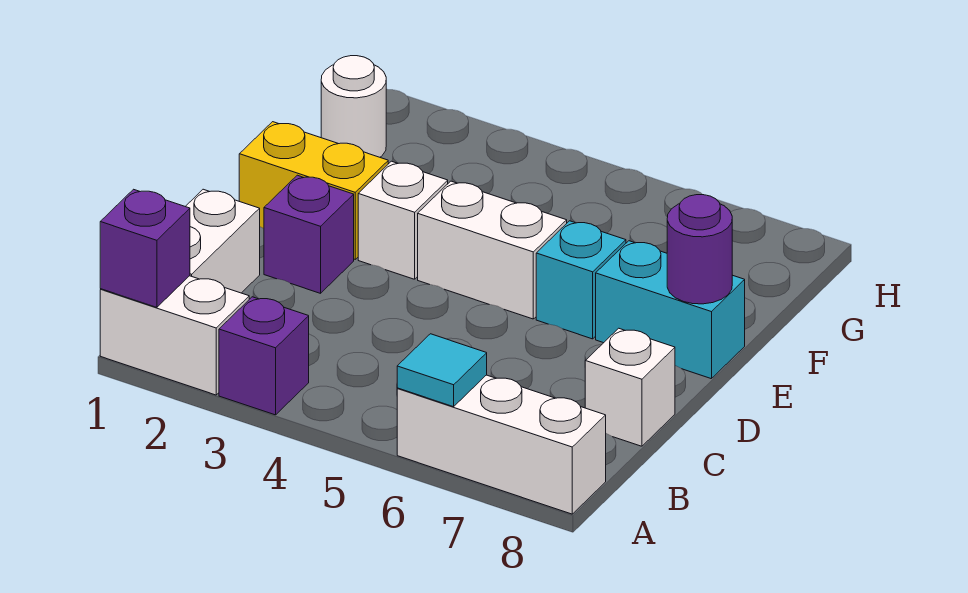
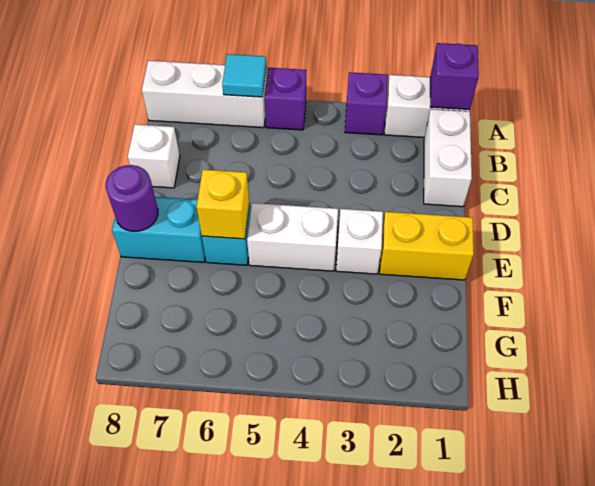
purple brick D2 level 1 -> purple brick A5 level 1
none -> yellow brick E6 level 2
white round brick G1 level 1 -> none

